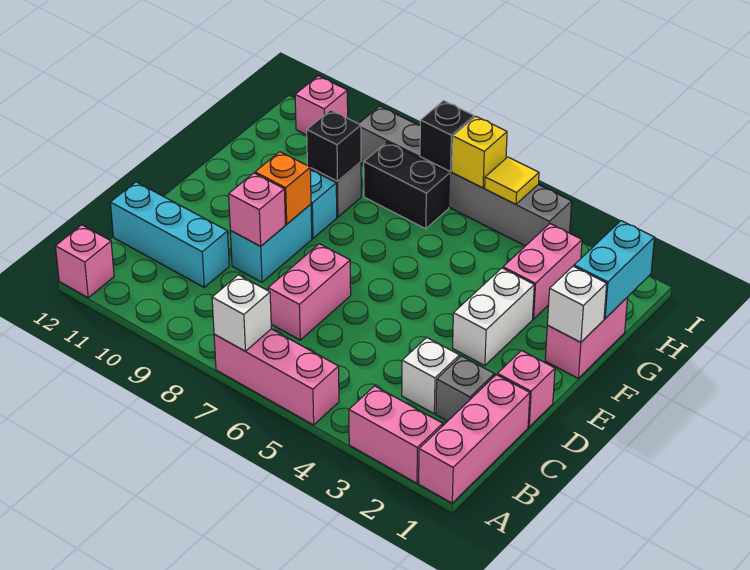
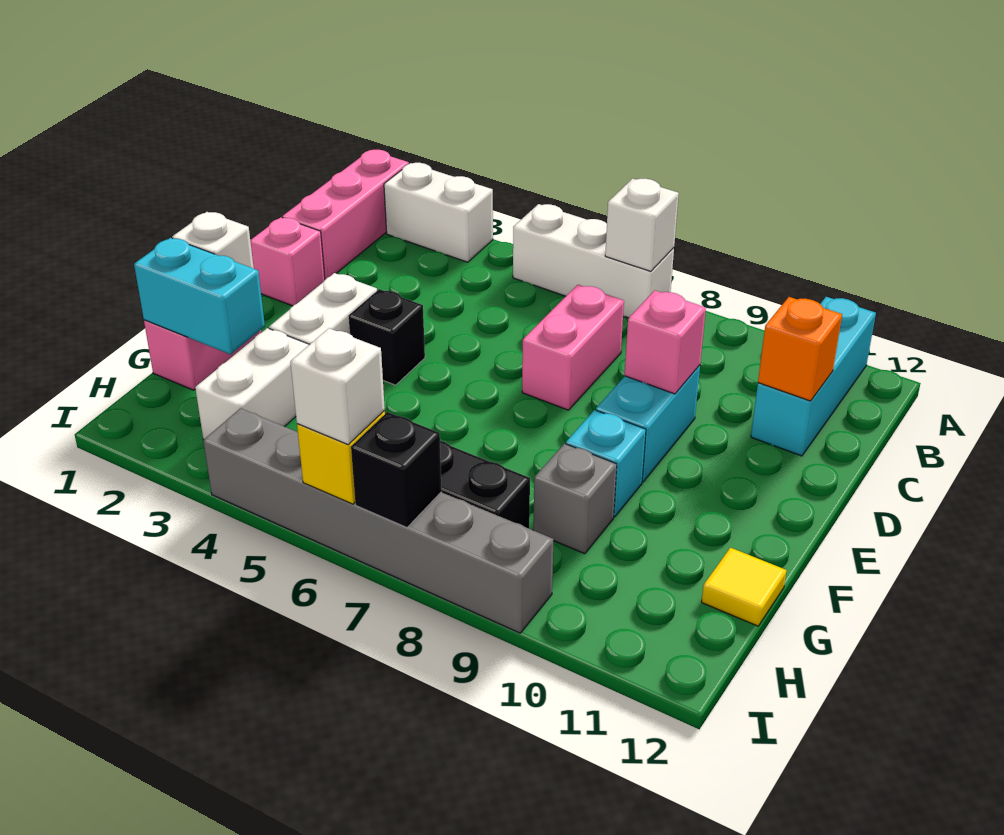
pink brick A2:A3 level 1 -> white brick A2:A3 level 1
pink brick A5:A7 level 1 -> white brick A5:A7 level 1
pink brick A12 level 1 -> none
grey brick C2 level 1 -> none
white brick C3 level 1 -> white brick I6 level 3
cyan brick C10:C12 level 1 -> cyan brick A11:C11 level 1
orange brick E9 level 2 -> orange brick C11 level 2
cyan brick G1:H1 level 2 -> cyan brick G1:G2 level 2
pink brick G3:H3 level 1 -> white brick G3:H3 level 1
black brick G9 level 2 -> black brick E4 level 1
yellow tile I5 level 2 -> yellow tile G12 level 1
pink brick I11 level 1 -> none

